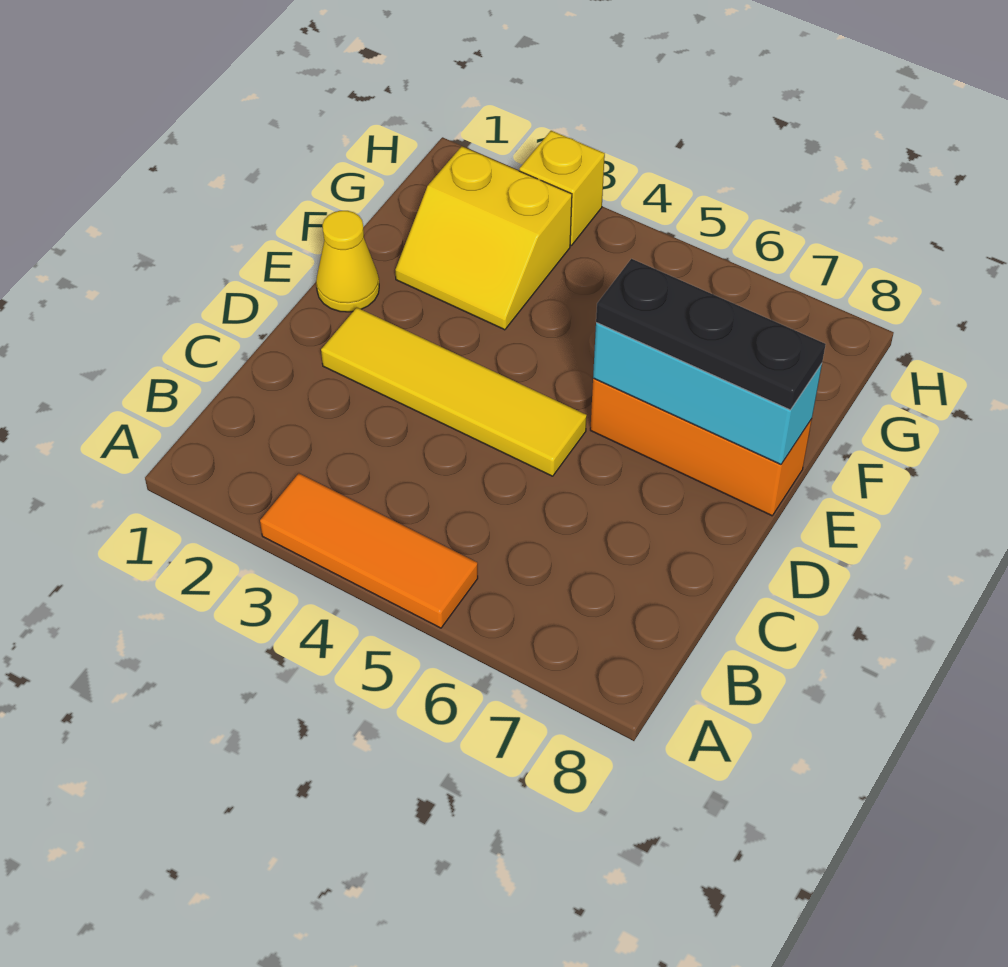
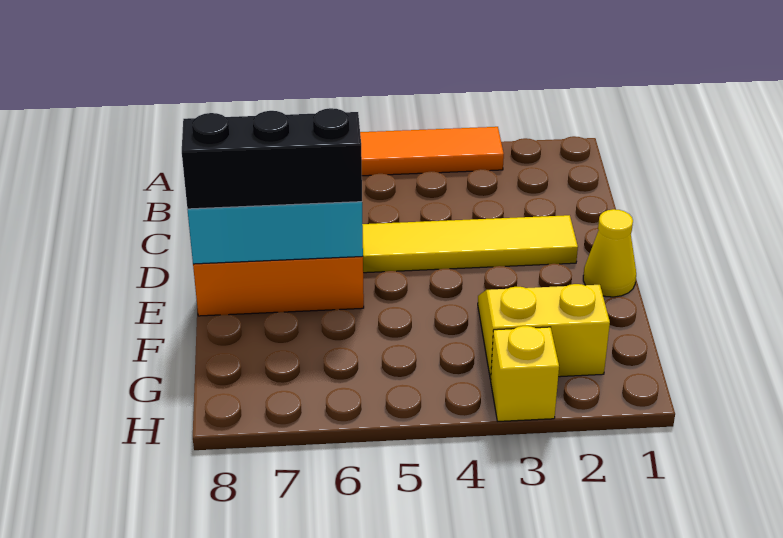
black plate E6:E8 level 3 -> black brick E6:E8 level 3

